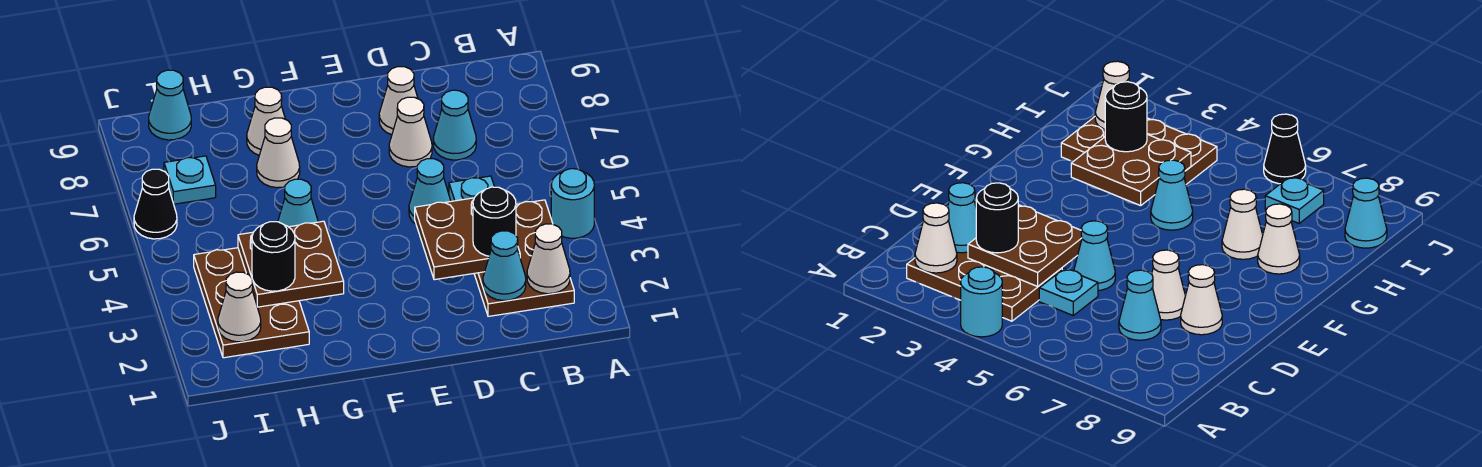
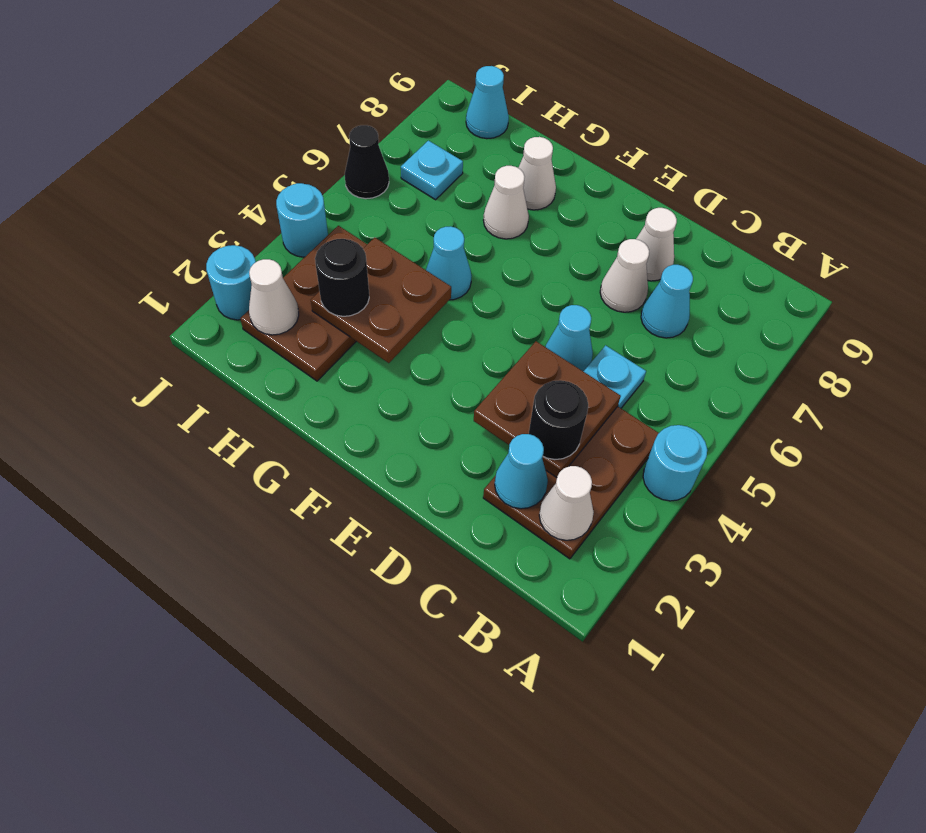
none -> cyan round brick J2 level 1
none -> cyan round brick J4 level 1

